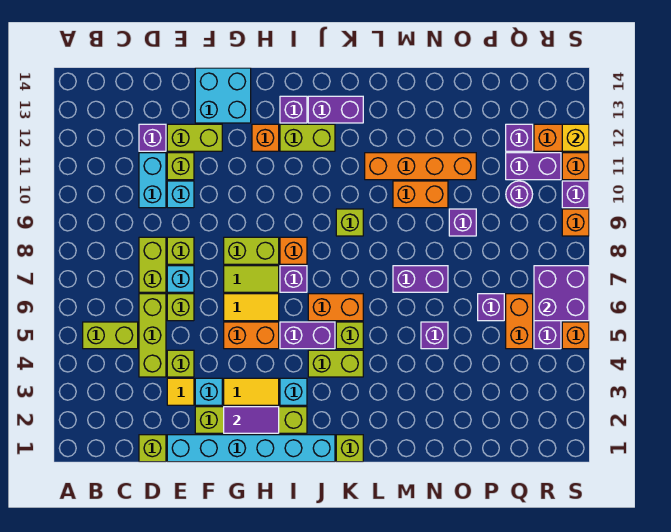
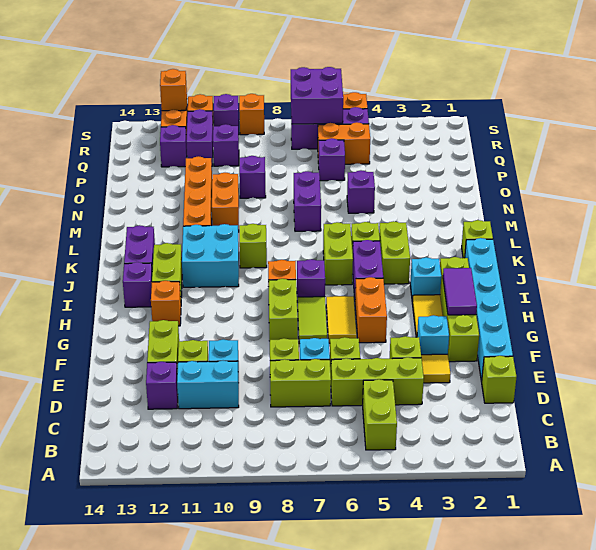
cyan brick F13:G14 level 1 -> cyan brick J10:K11 level 1
orange brick J6:K6 level 1 -> lime brick J6:K6 level 1
purple round brick Q10 level 1 -> purple brick Q10 level 1
yellow brick S12 level 2 -> orange brick S12 level 2

